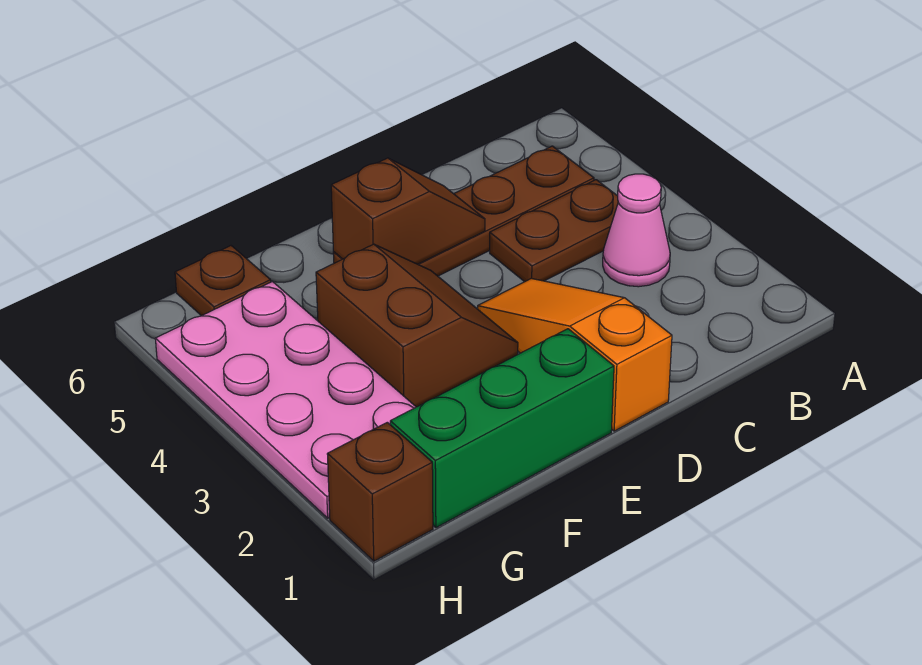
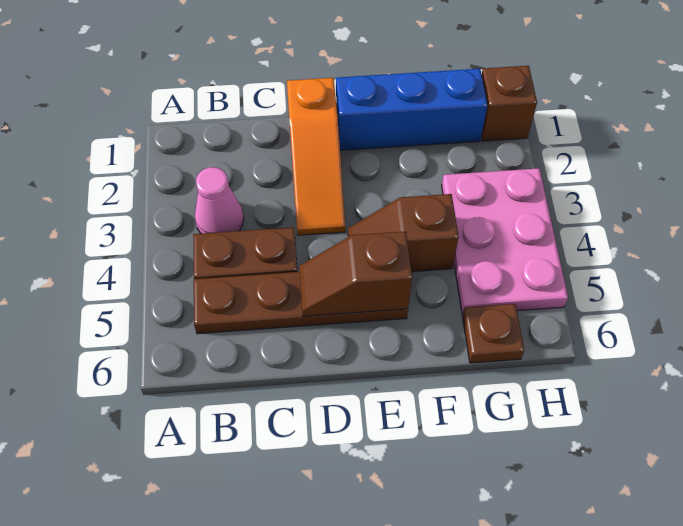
green brick E1:G1 level 1 -> blue brick E1:G1 level 1
brown slope E3:F4 level 1 top F -> brown slope E4:F4 level 1 top F
pink plate G2:H5 level 1 -> pink plate G3:H5 level 1

